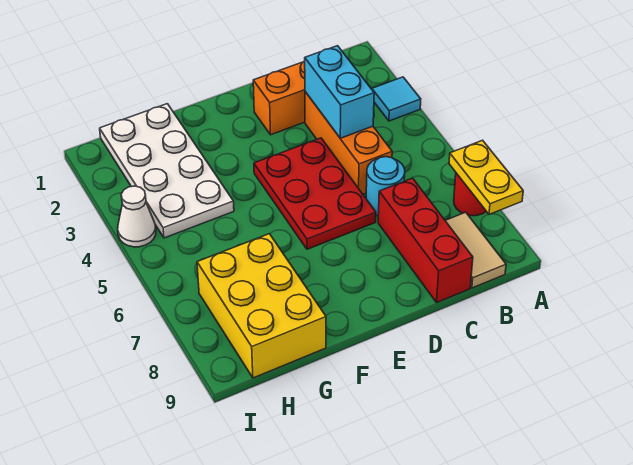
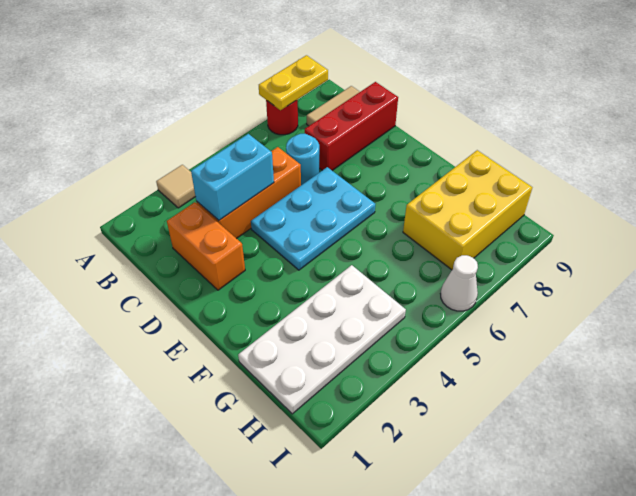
cyan tile A3 level 1 -> tan tile A3 level 1
red plate D4:E6 level 1 -> cyan plate D4:E6 level 1
white cone I4 level 1 -> white cone I6 level 1

